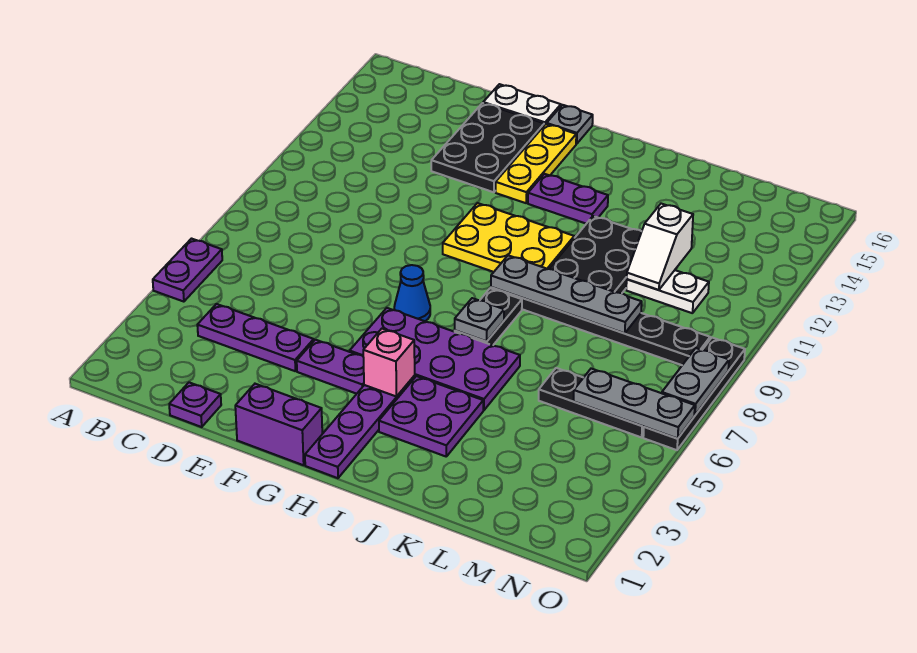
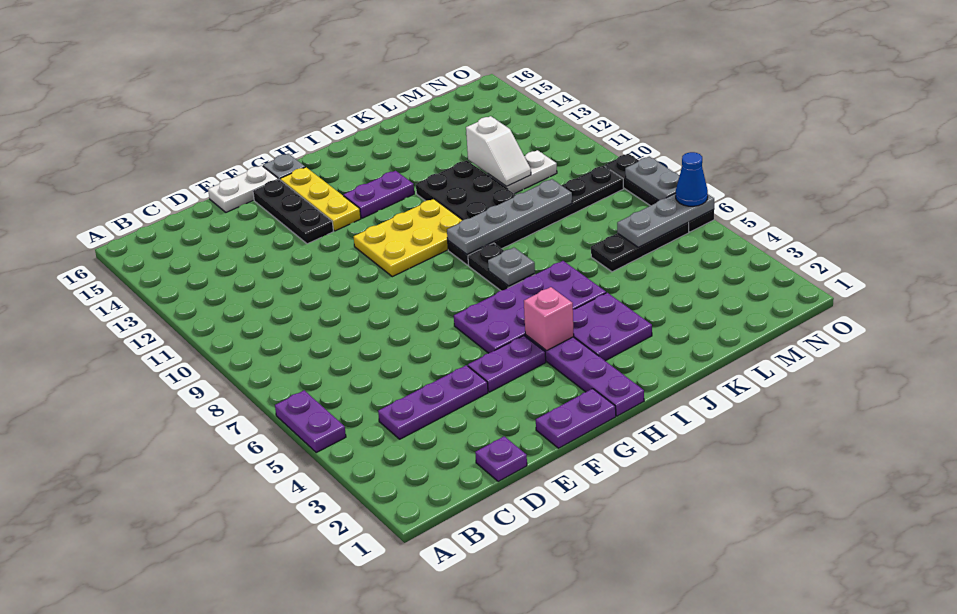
black plate E13:F15 level 1 -> black plate F13:F15 level 1
purple brick F1:G1 level 1 -> purple plate F1:G1 level 1
blue cone G7 level 1 -> blue cone O6 level 3

